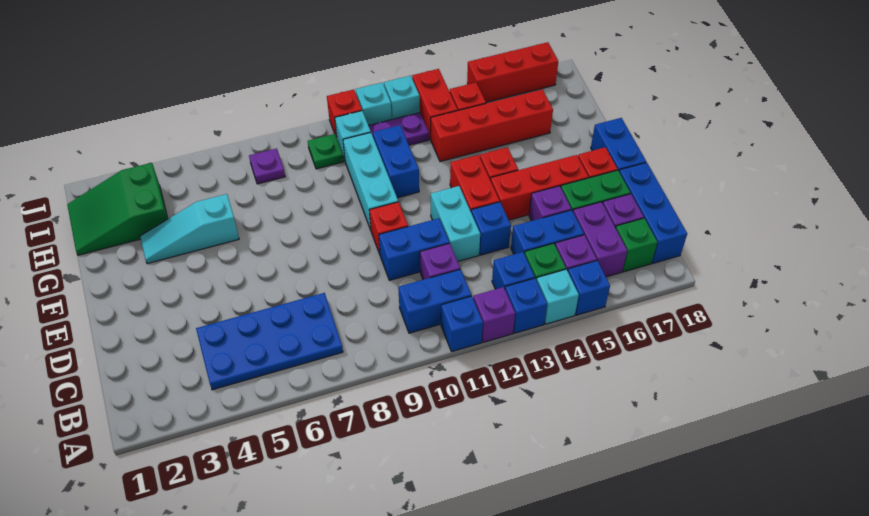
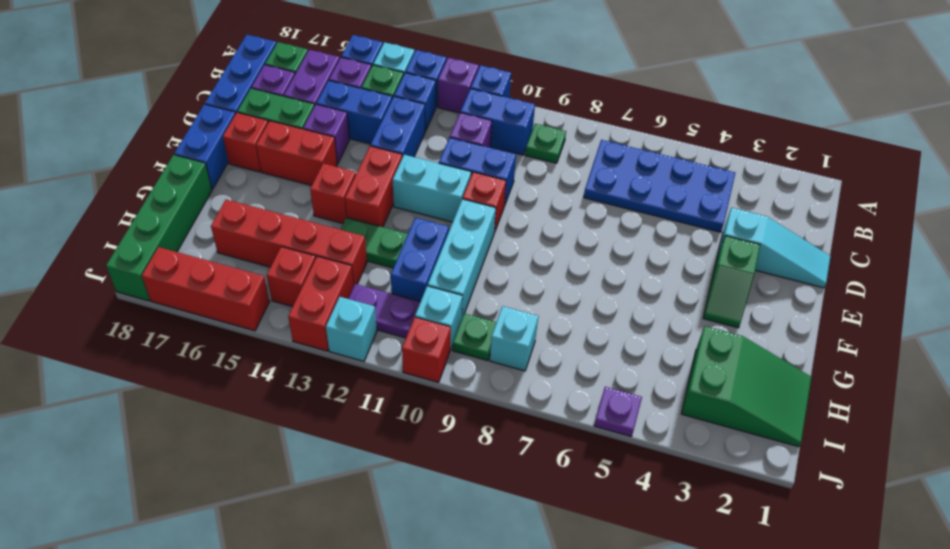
none -> green plate B9 level 1
cyan brick D12:E12 level 1 -> cyan brick E11:E12 level 1
blue brick D13 level 1 -> blue brick C13:D13 level 1
none -> green slope E3:F3 level 1 top E
red brick E14:E16 level 1 -> red brick E15:E16 level 1
cyan slope G3:G5 level 1 top 5 -> cyan slope D1:D3 level 1 top 3
none -> green plate G12:G13 level 1
none -> green brick G18:J18 level 1
purple plate I7 level 1 -> purple plate J5 level 1
cyan brick J11 level 1 -> cyan brick I8 level 1

